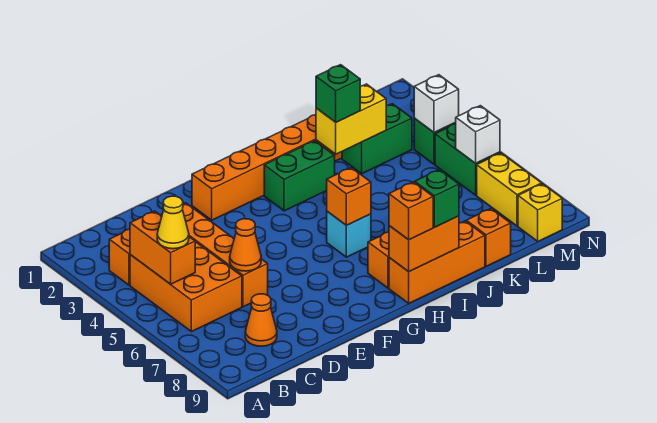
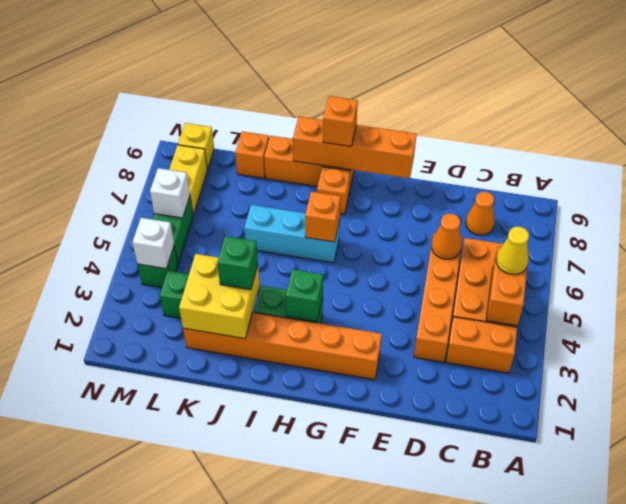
cyan brick H6 level 1 -> cyan brick H6:J6 level 1
orange brick H9:I9 level 2 -> orange brick F9:I9 level 2
green brick I9 level 3 -> green brick H3 level 2
yellow brick J3:K3 level 2 -> yellow brick J2:K3 level 2

